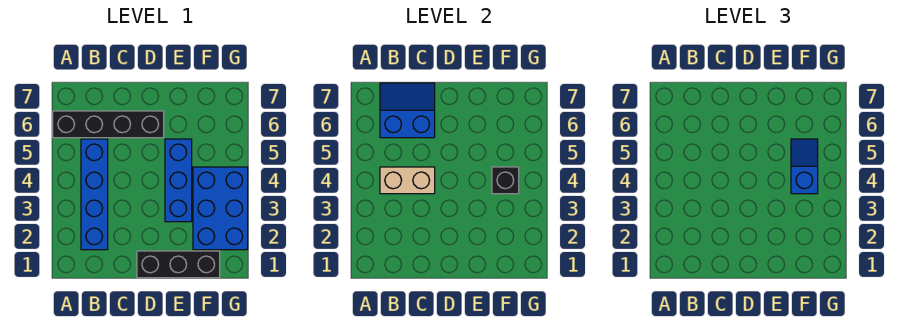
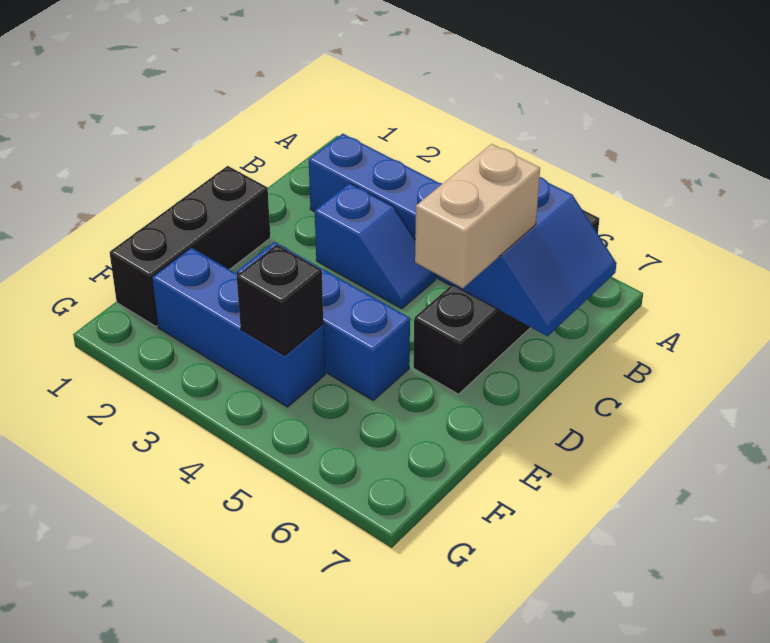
tan brick B4:C4 level 2 -> tan brick C6:D6 level 3
blue brick F2:G4 level 1 -> blue brick F2:F4 level 1
blue slope F4:F5 level 3 top 4 -> blue slope C3:C4 level 1 top 3

